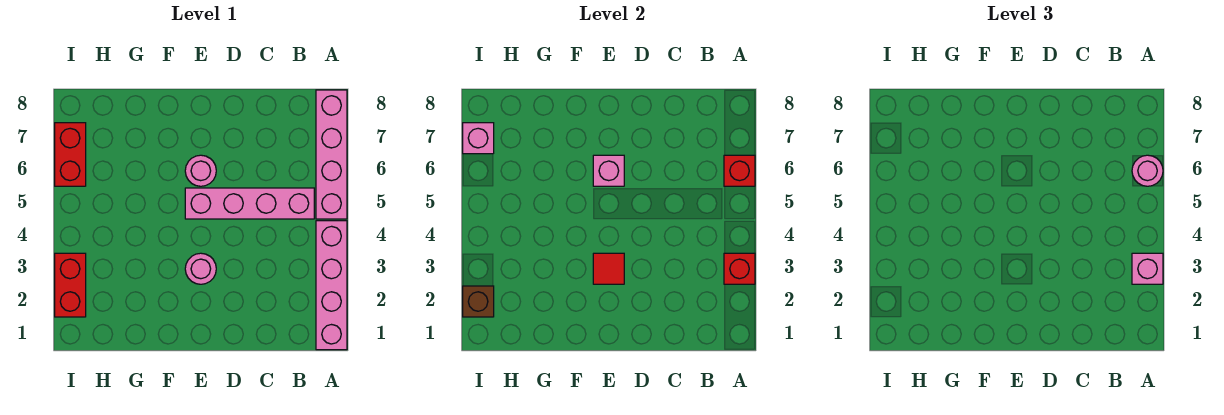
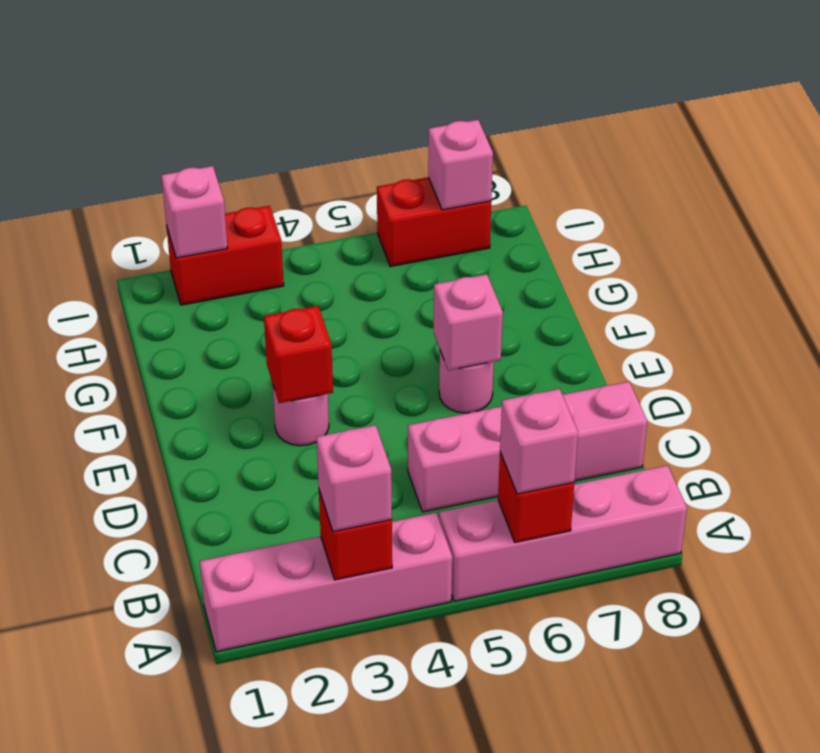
pink round brick A6 level 3 -> pink brick A6 level 3
pink brick B5:E5 level 1 -> pink brick C5:C8 level 1
red tile E3 level 2 -> red brick E3 level 2
brown brick I2 level 2 -> pink brick I2 level 2

